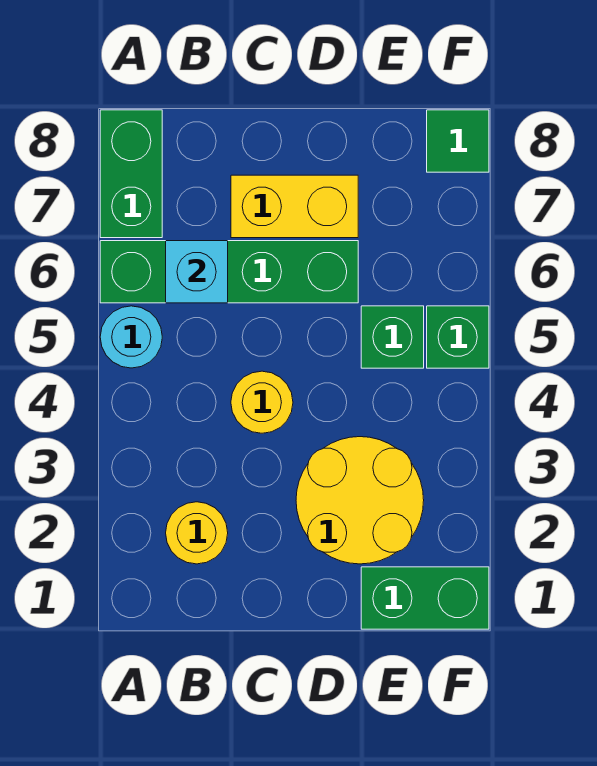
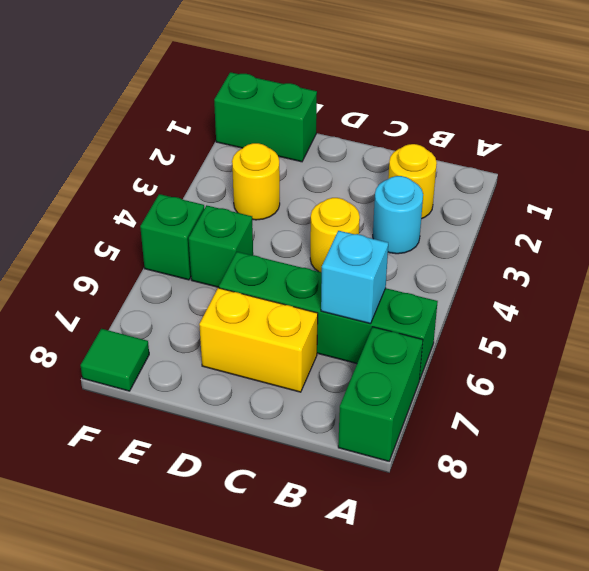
cyan round brick A5 level 1 -> cyan round brick B3 level 1
yellow round brick D2:E3 level 1 -> yellow round brick E3 level 1

